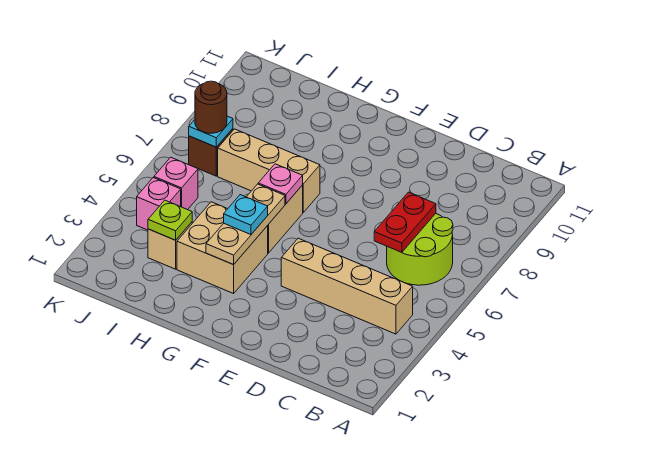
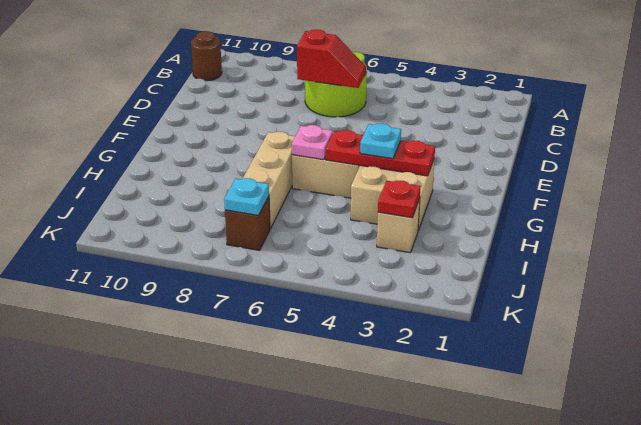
tan brick B4:E4 level 1 -> none
red plate C6:C7 level 2 -> red slope C6:C7 level 2 top 7
tan plate G3:G5 level 2 -> red plate G3:G5 level 2
lime plate I3 level 2 -> red plate I3 level 2
pink brick J4 level 1 -> none
pink brick J5 level 1 -> none
brown round brick J7 level 3 -> brown round brick B11 level 1

